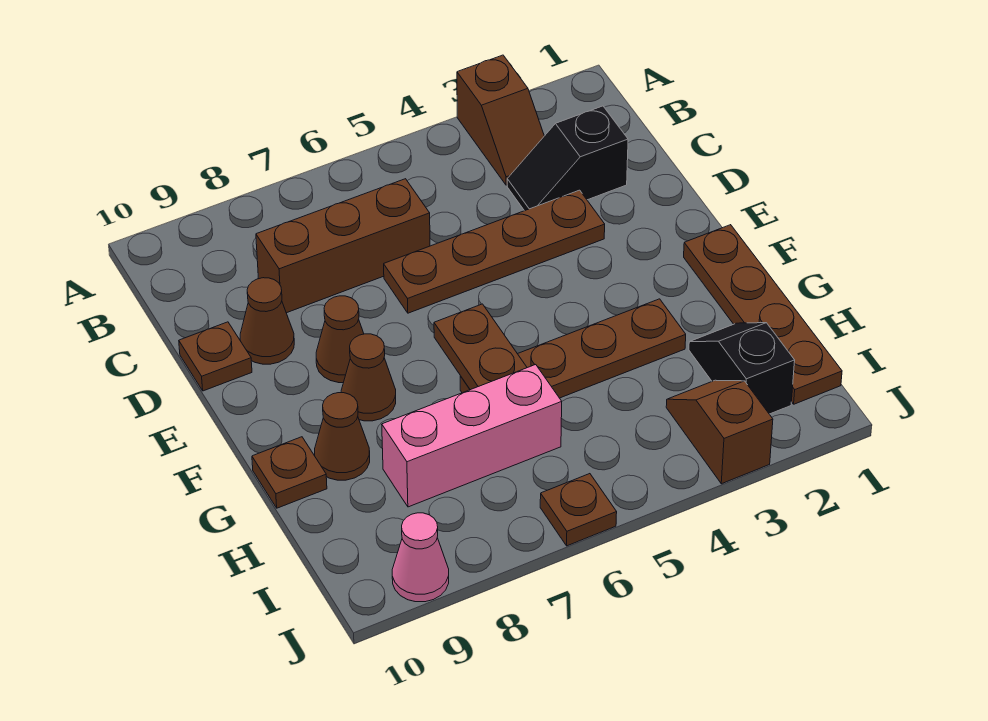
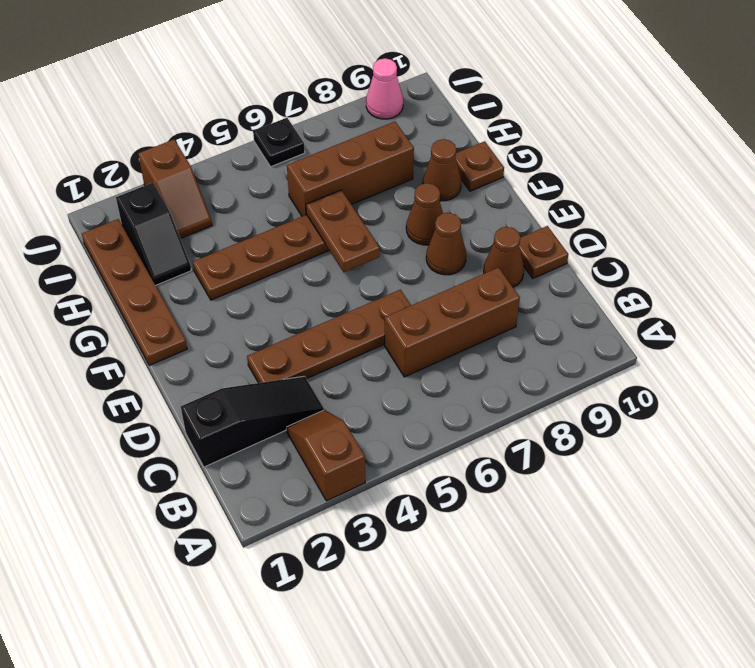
black slope C2:C3 level 1 top 2 -> black slope C1:C3 level 1 top 1
pink brick H6:H8 level 1 -> brown brick H6:H8 level 1
brown plate J6 level 1 -> black plate J6 level 1

